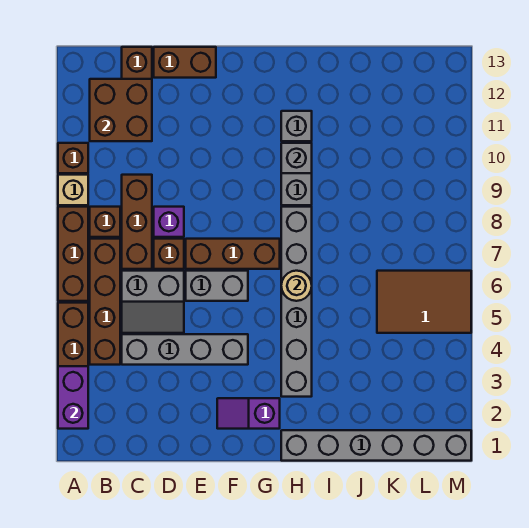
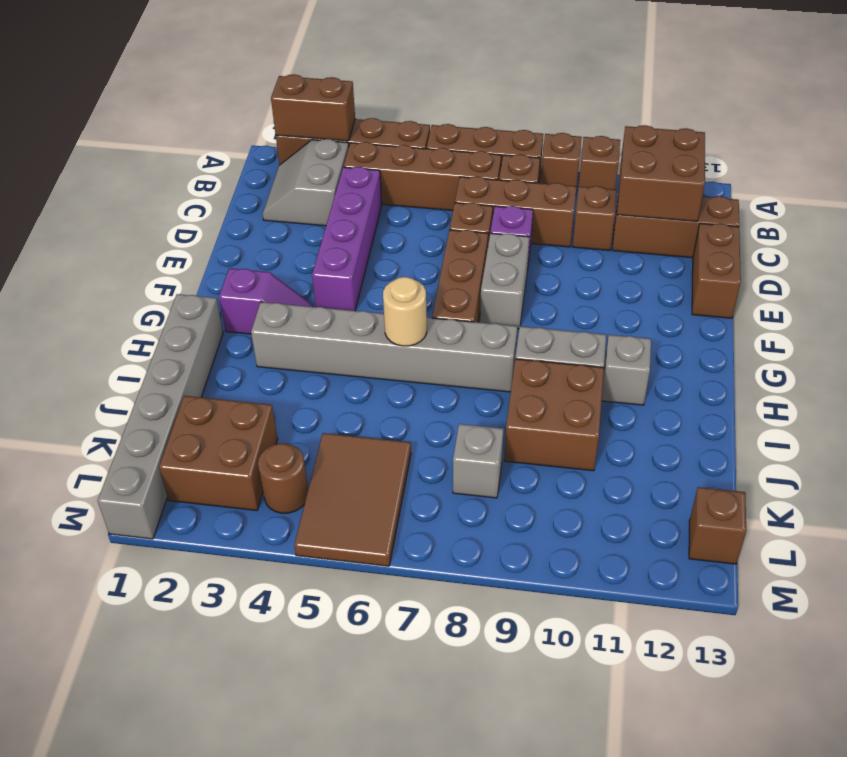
purple brick A2:A3 level 2 -> brown brick A2:A3 level 2
tan brick A9 level 1 -> brown brick A9 level 1
grey brick C4:F4 level 1 -> purple brick C4:F4 level 1
grey slope C5:D6 level 1 top 6 -> grey slope B2:C3 level 1 top 3
none -> brown brick C10 level 1
grey brick E6:F6 level 1 -> grey brick E8:F8 level 1
purple slope F2:G2 level 1 top G -> purple slope G2:G3 level 1 top 2
grey brick H10 level 2 -> grey brick K8 level 1
none -> brown brick I9:J10 level 1
none -> brown brick K2:L3 level 1
none -> brown round brick L4 level 1
none -> brown brick L13 level 1

